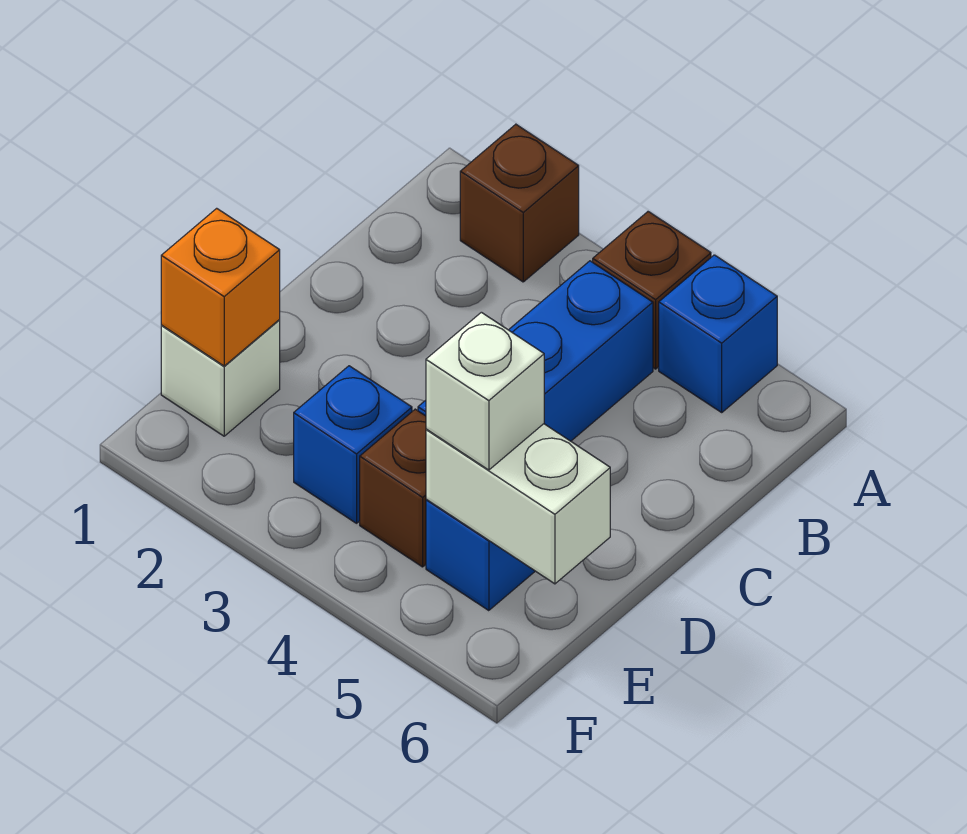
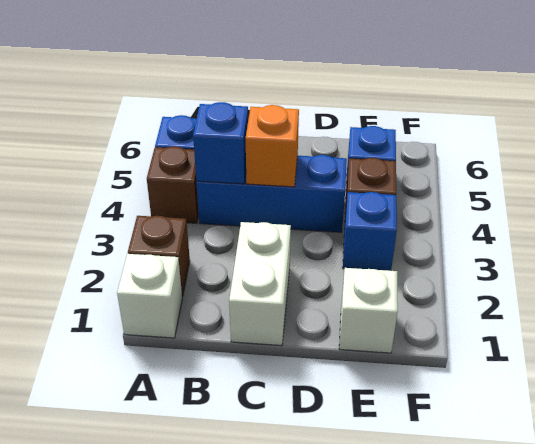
none -> blue brick B4 level 2
orange brick E1 level 2 -> orange brick C4 level 2
white brick E5:E6 level 2 -> white brick C1:C2 level 1
white brick E5 level 3 -> white brick A1 level 1

